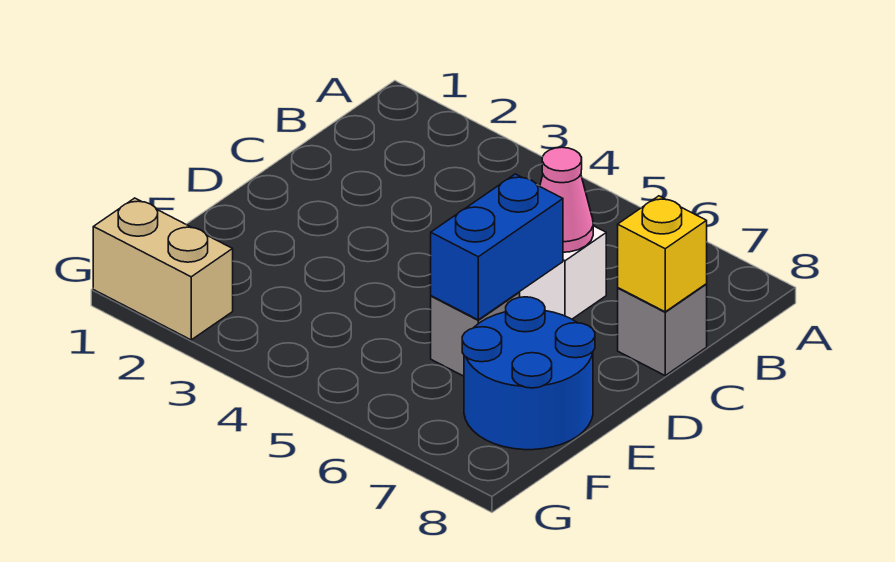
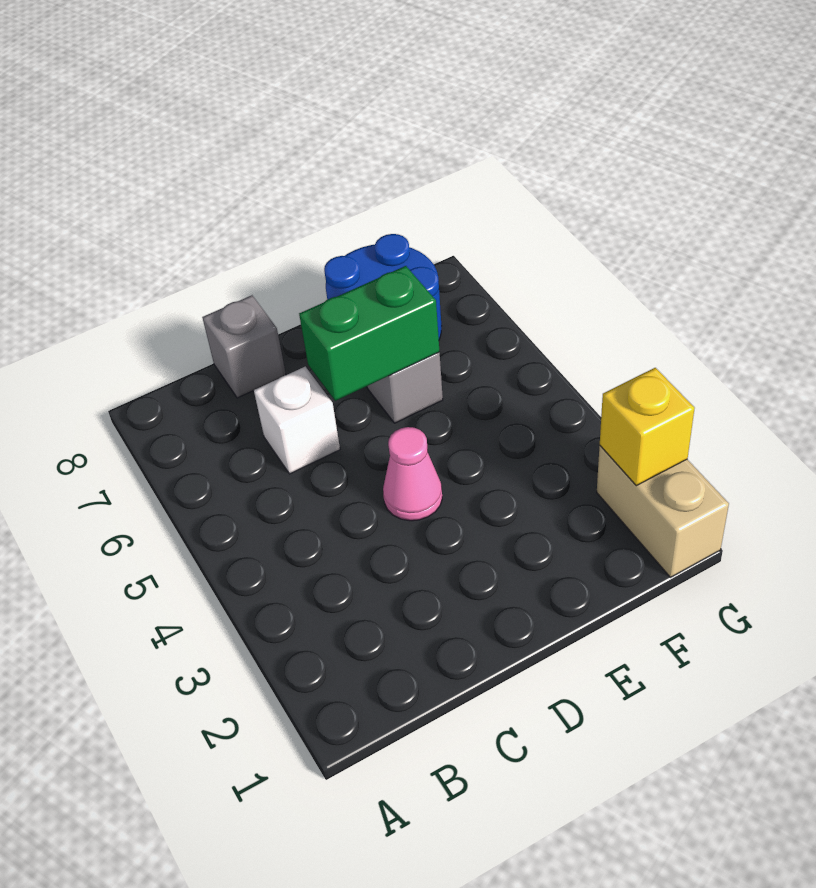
pink cone C6 level 2 -> pink cone D4 level 1
yellow brick C8 level 2 -> yellow brick G2 level 2
blue brick D6:E6 level 2 -> green brick D6:E6 level 2

